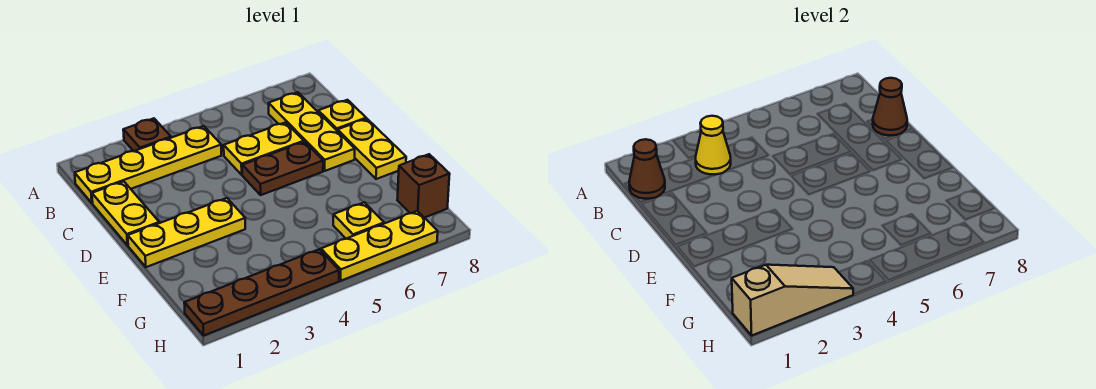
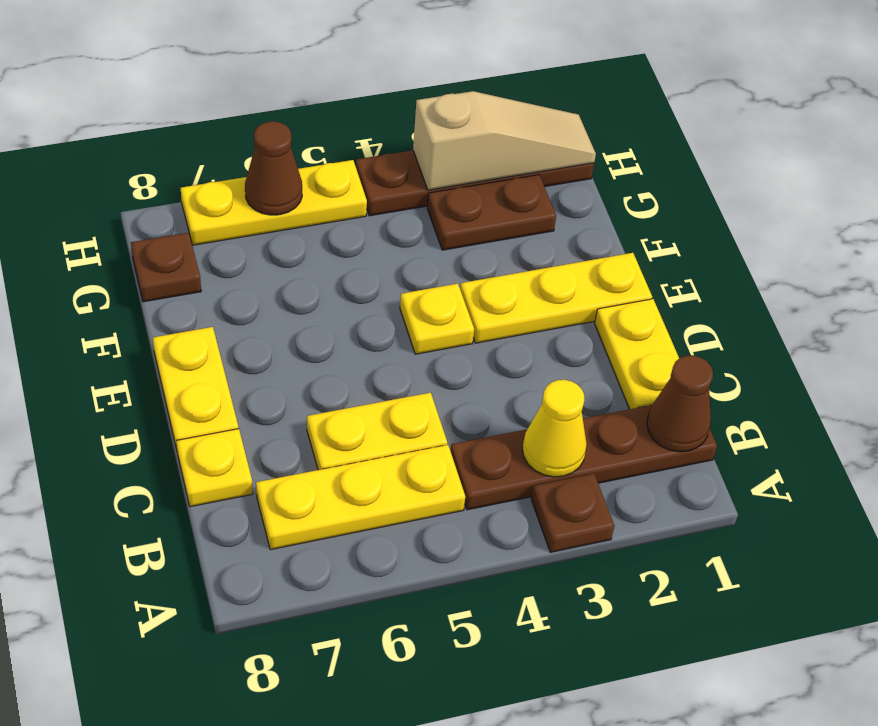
yellow plate B1:B4 level 1 -> brown plate B1:B4 level 1
yellow plate B7:D7 level 1 -> yellow plate B5:B7 level 1
brown cone C8 level 2 -> brown cone H6 level 2
brown plate D5:D6 level 1 -> brown plate G2:G3 level 1
yellow plate G6 level 1 -> yellow plate E4 level 1
brown brick G8 level 1 -> brown plate G8 level 1
tan slope H1:H3 level 2 top 1 -> tan slope H1:H3 level 2 top 3

